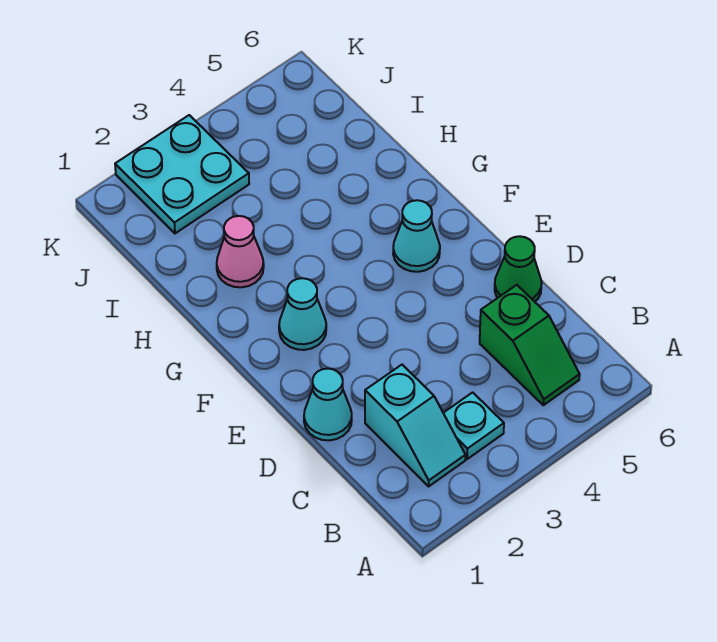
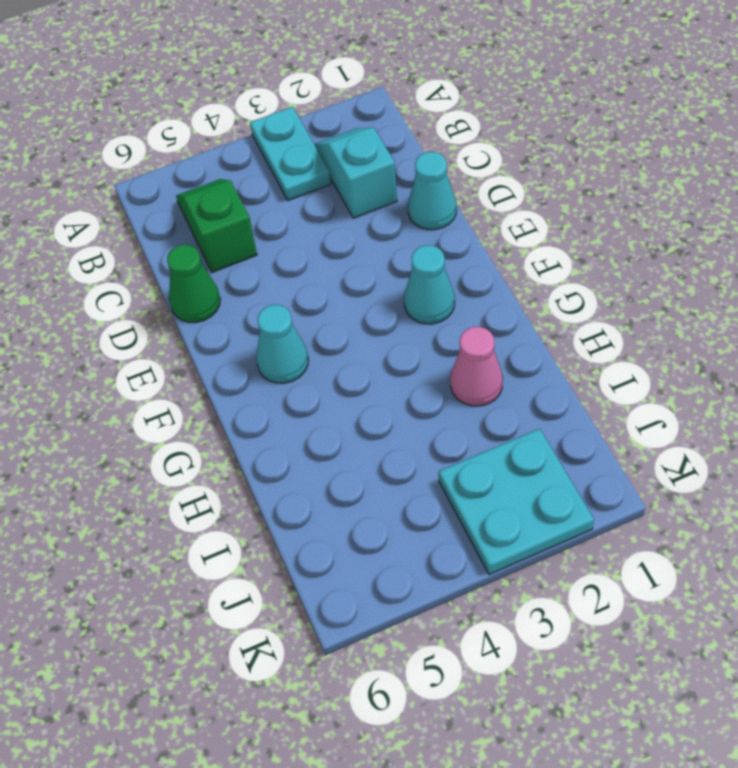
cyan plate B3 level 1 -> cyan plate A3:B3 level 1

